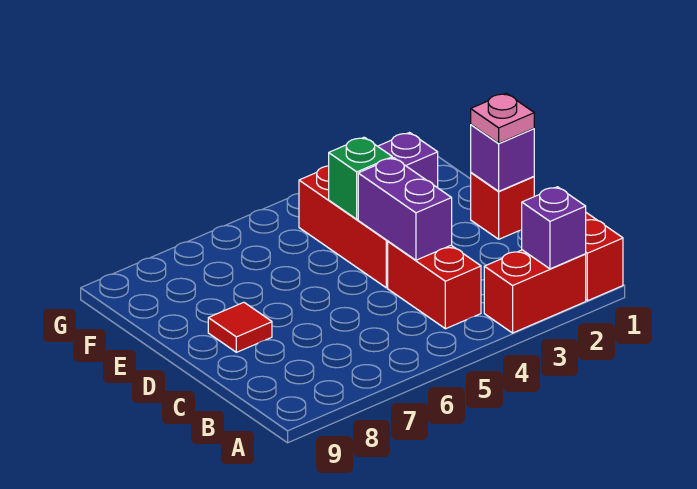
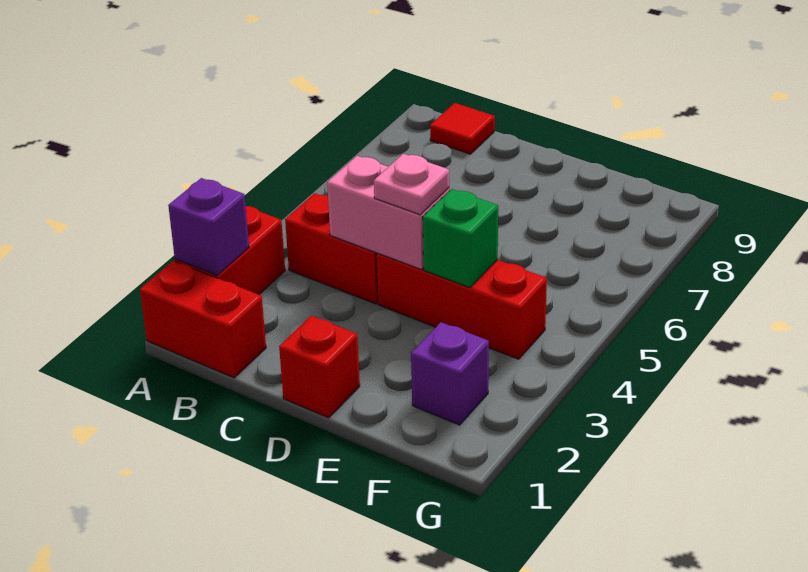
purple brick C4:D4 level 2 -> pink brick C4:D4 level 2
purple brick D1 level 2 -> none
pink plate D1 level 3 -> pink plate D4 level 3
red tile D8 level 1 -> red tile B9 level 1

